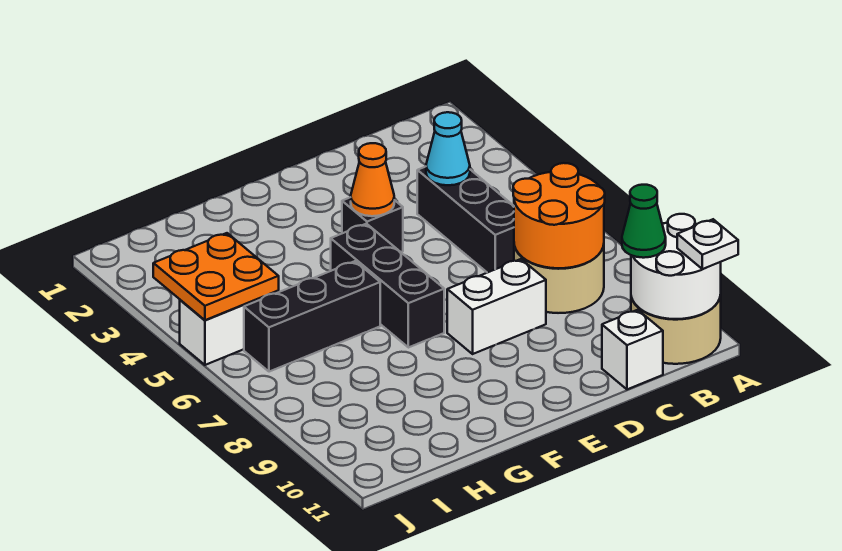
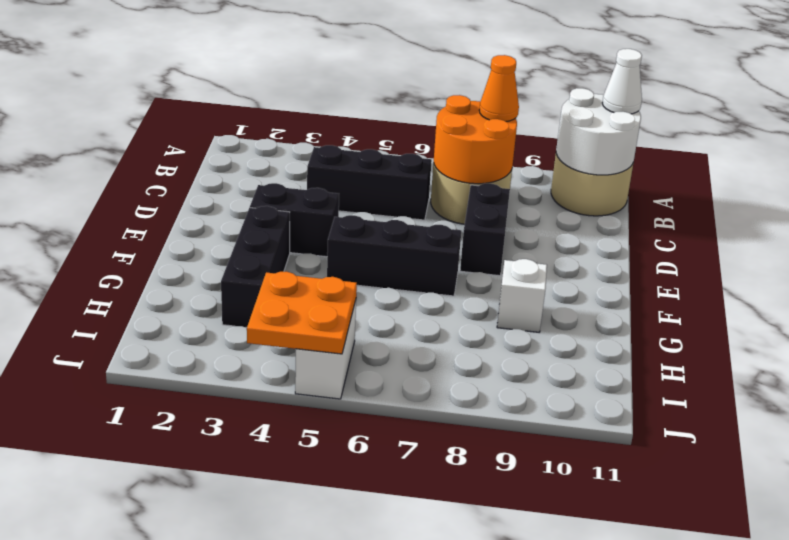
white plate A11 level 3 -> white cone A11 level 3
green cone B10 level 3 -> none
cyan cone C4 level 2 -> none
white brick C11 level 1 -> white brick G9 level 1
white brick D8:E8 level 1 -> black brick D8:E8 level 1
black brick E4 level 1 -> black brick E3:E4 level 1
orange cone E4 level 2 -> orange cone B8 level 3
black brick G6:I6 level 1 -> black brick F3:H3 level 1

